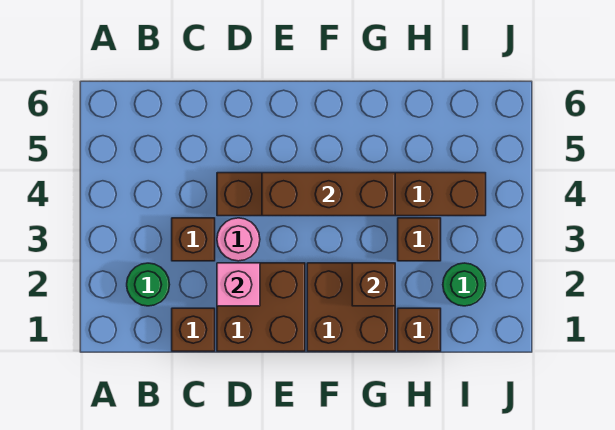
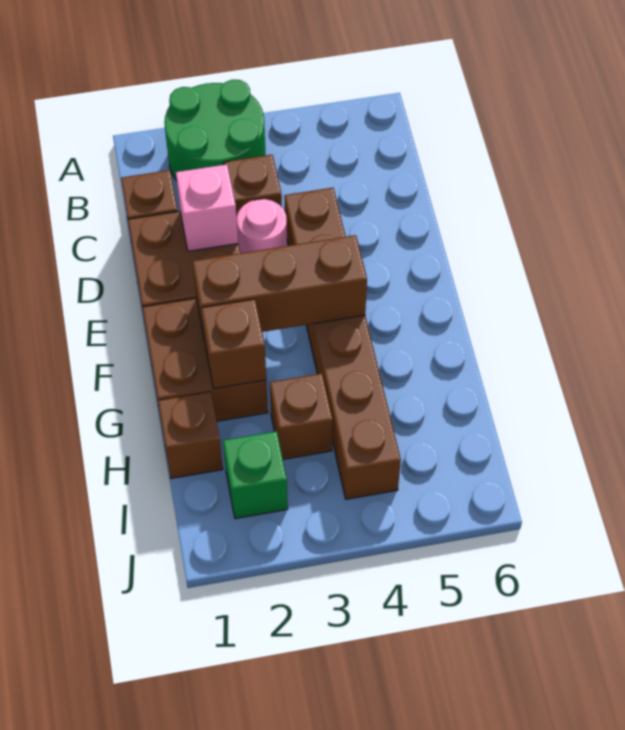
green round brick B2 level 1 -> green round brick A2:B3 level 1
brown brick E4:G4 level 2 -> brown brick F2:F4 level 2
green round brick I2 level 1 -> green brick I2 level 1

